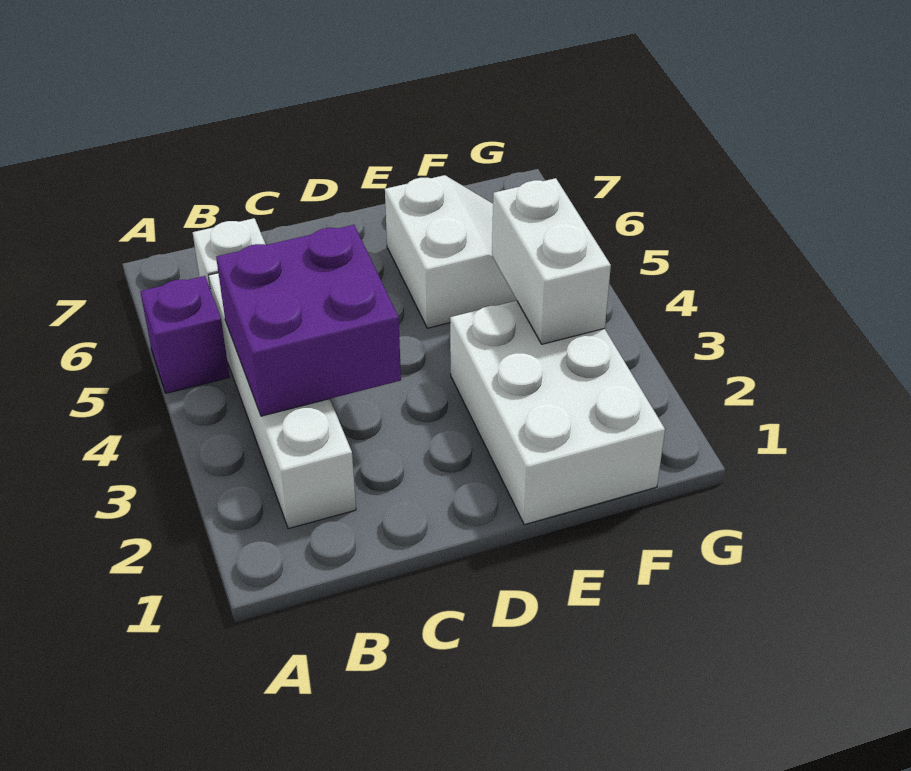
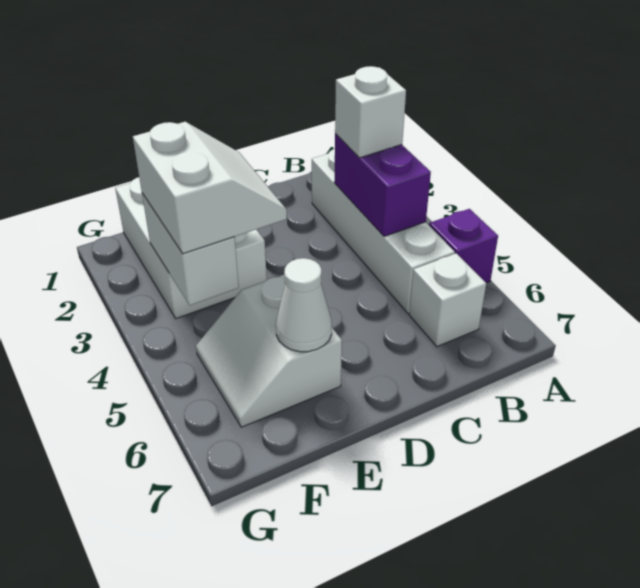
purple brick B3:C4 level 2 -> purple brick B3:B4 level 2
none -> white brick B3 level 3
none -> white slope E3:F4 level 3 top F
none -> white cone E6 level 2

